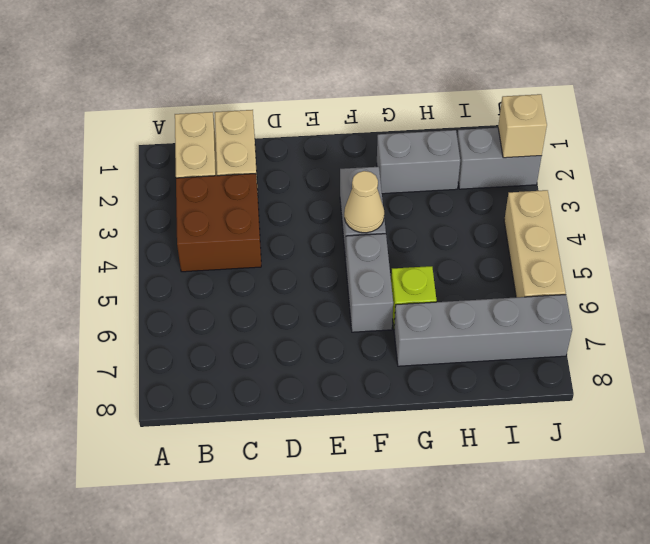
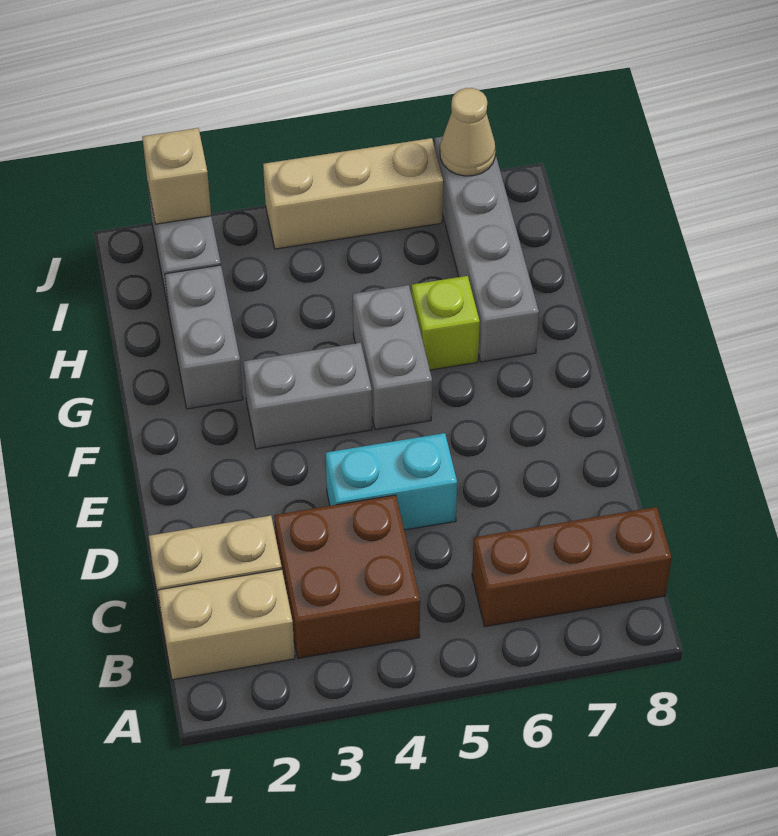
none -> brown brick B6:B8 level 1
none -> cyan brick D4:D5 level 1
tan cone F4 level 2 -> tan cone J7 level 2
grey brick F5:F6 level 1 -> grey brick F5:G5 level 1

